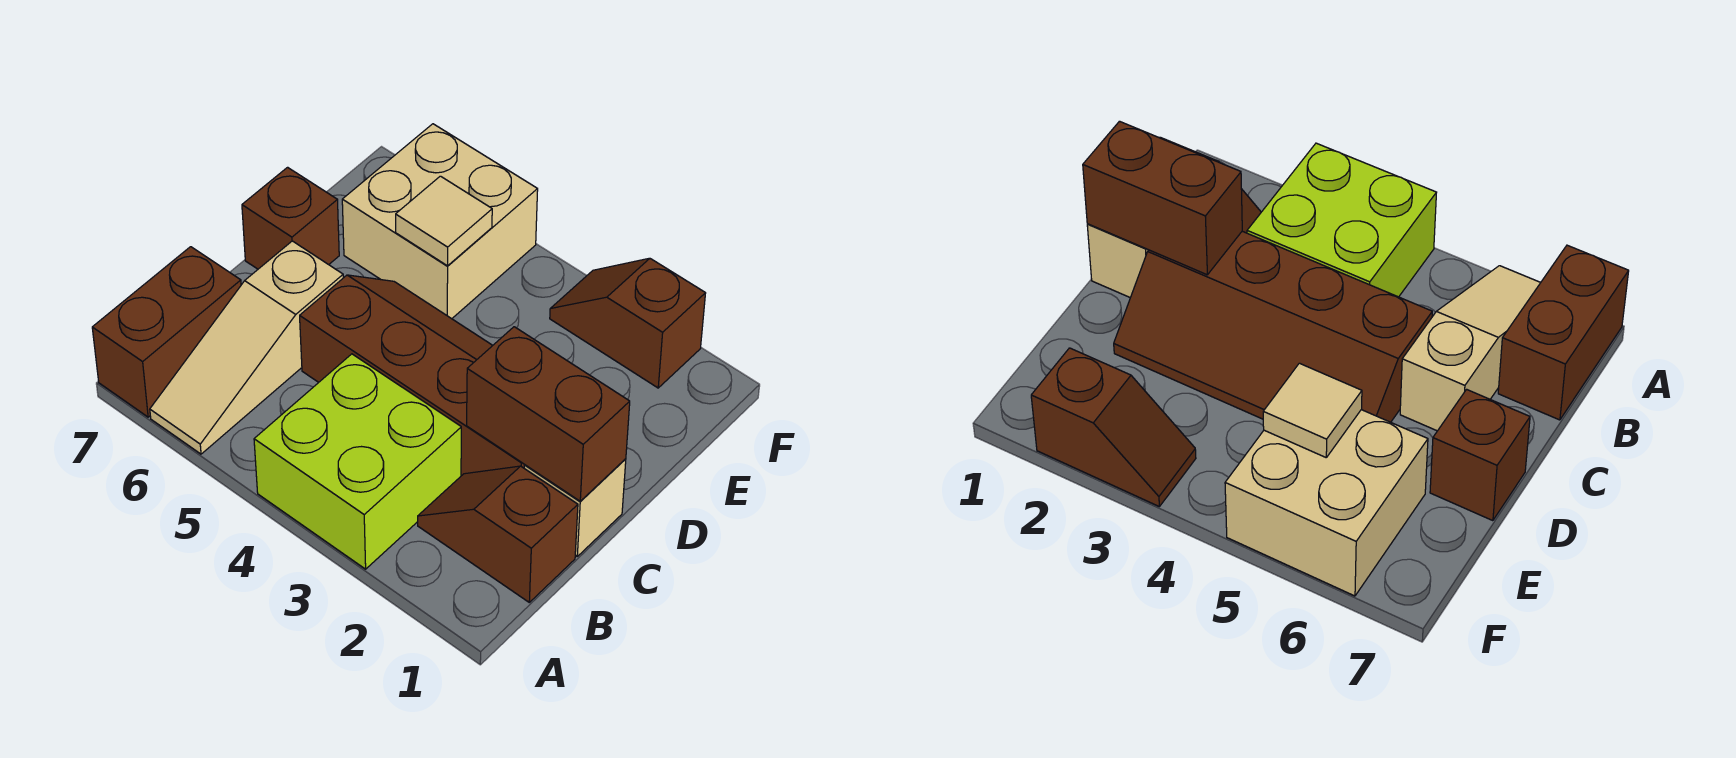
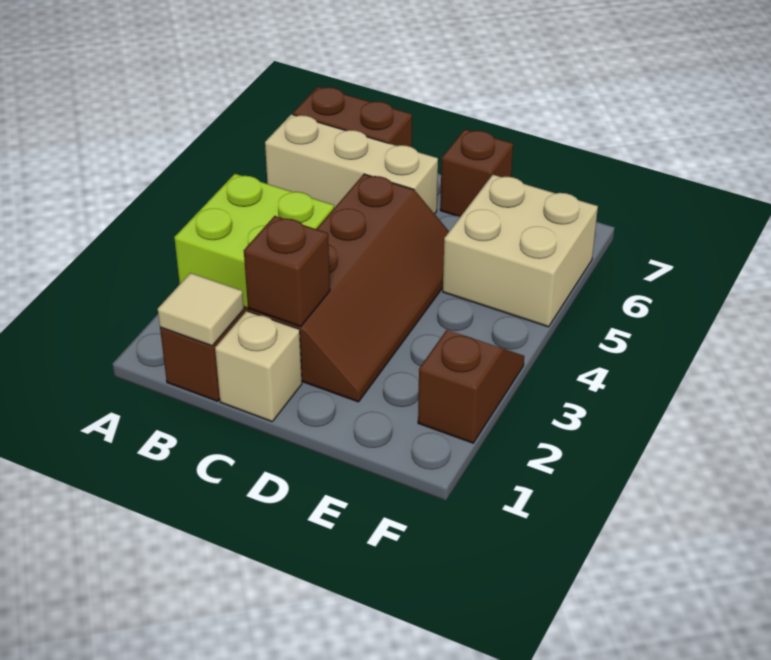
tan slope A6:C6 level 1 top C -> tan brick A6:C6 level 1
brown brick C1:C2 level 2 -> brown brick C2 level 2
tan tile E5 level 2 -> tan tile B1 level 2

